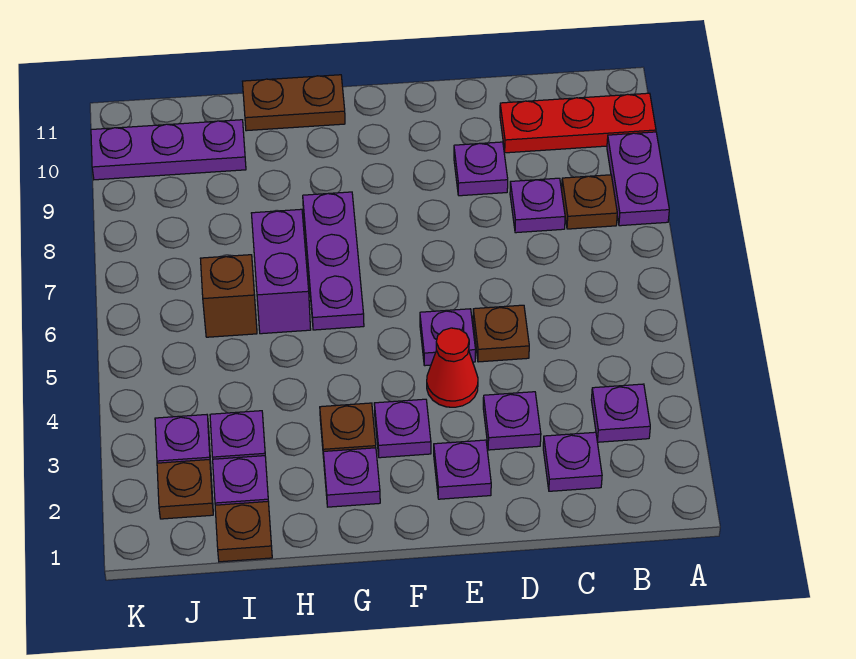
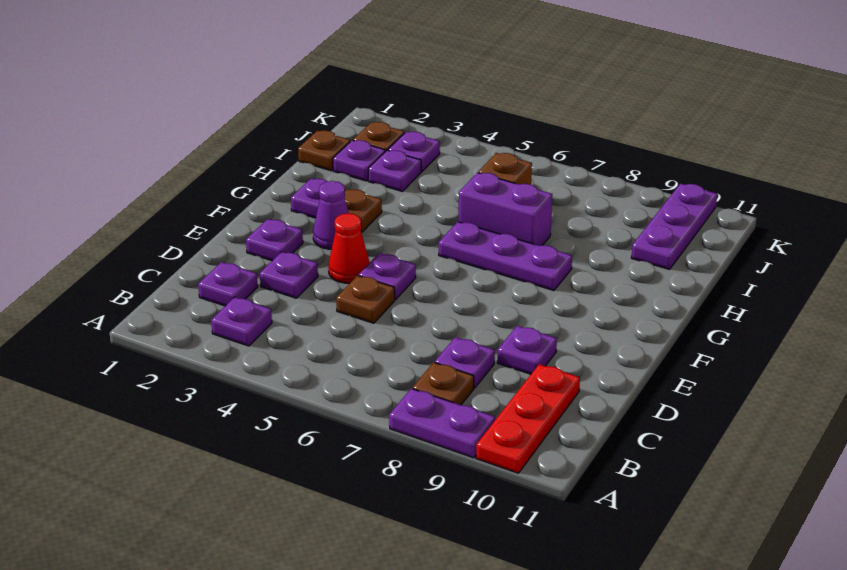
purple plate F3 level 1 -> purple cone F3 level 1
brown plate G11:H11 level 1 -> none

